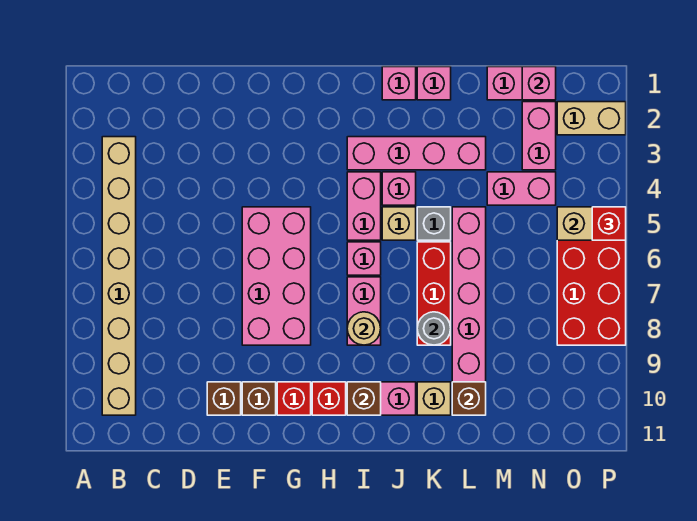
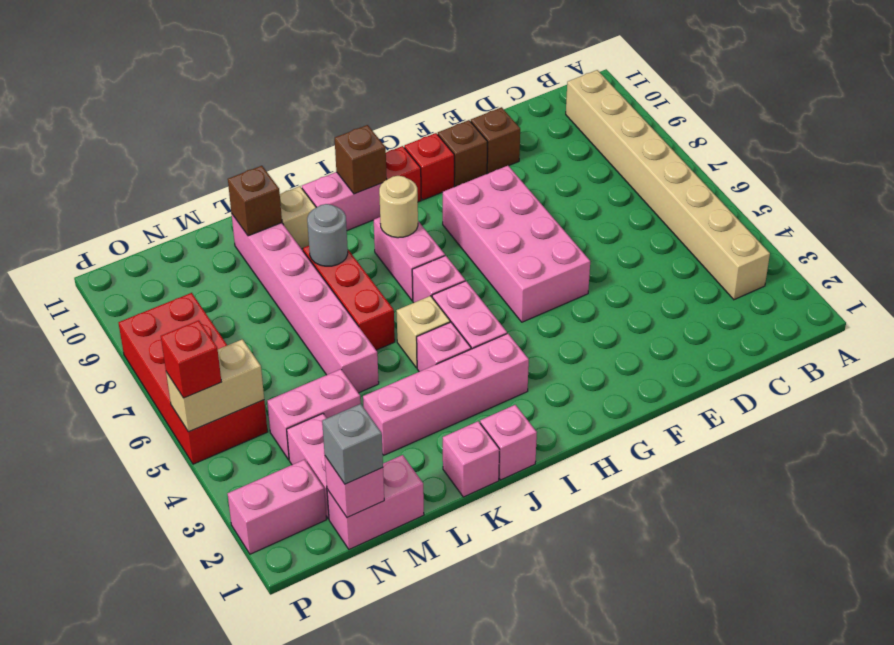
grey brick K5 level 1 -> grey brick N1 level 3
tan brick O2:P2 level 1 -> pink brick O2:P2 level 1

